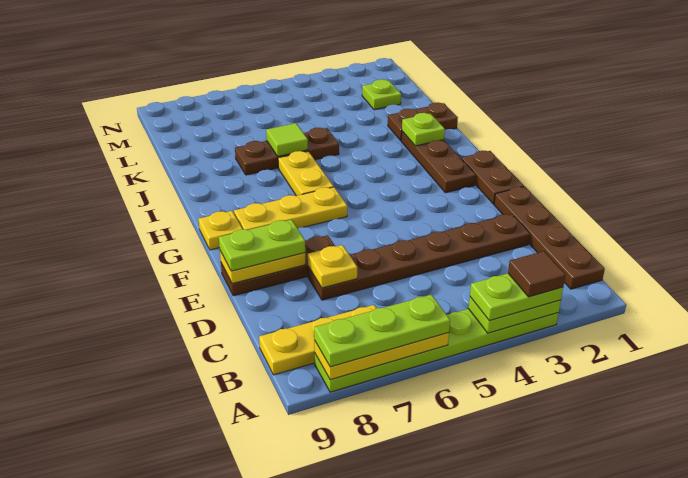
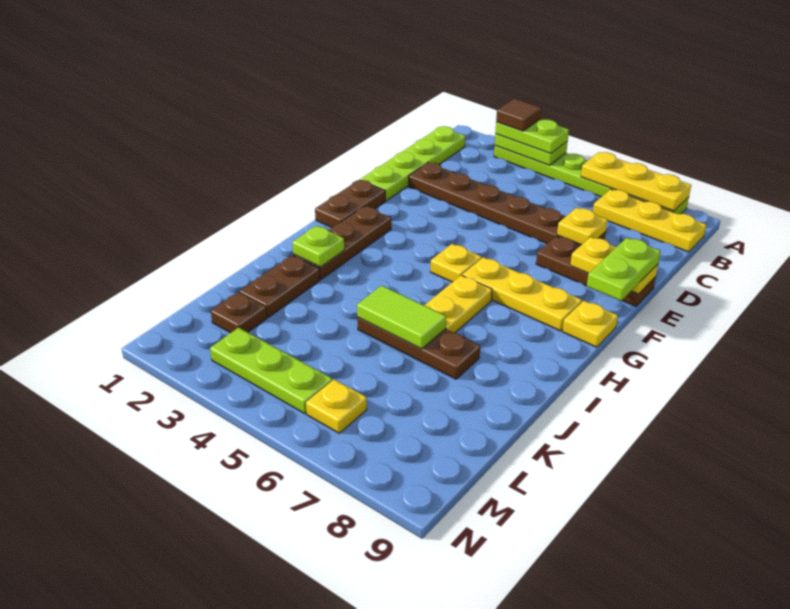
lime plate A6:A8 level 3 -> lime plate M3:M5 level 1
brown plate B1:E1 level 1 -> lime plate B1:E1 level 1
lime plate E8:E9 level 3 -> lime plate E9:F9 level 3
none -> yellow plate G5 level 1
brown plate J1:J2 level 1 -> brown plate J2:K2 level 1
lime tile J6 level 2 -> lime tile J5:J6 level 2
lime plate L2 level 1 -> brown plate L2 level 1
none -> yellow plate M6 level 1

